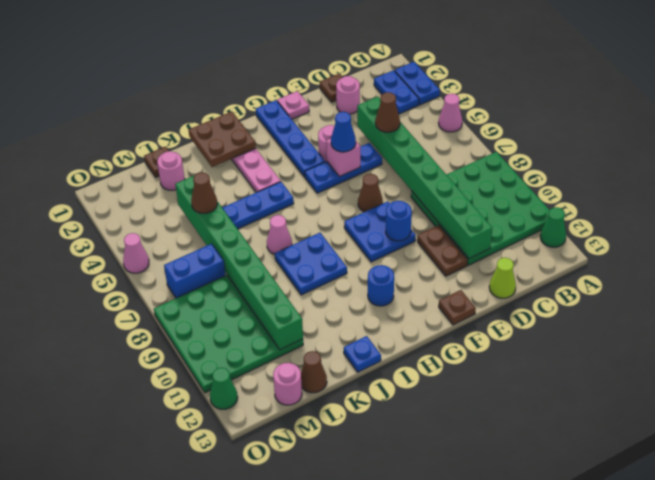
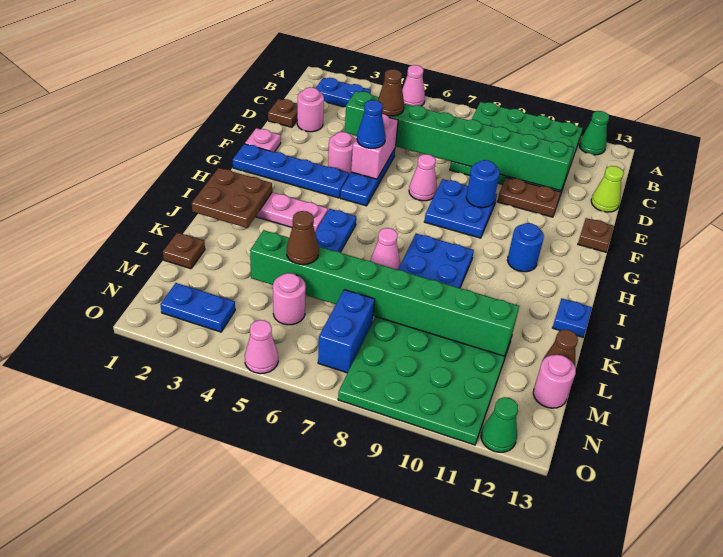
blue plate A2:A3 level 1 -> blue plate N2:N3 level 1
pink brick F5 level 2 -> pink brick E5:F5 level 2
brown cone F7 level 1 -> pink cone F7 level 1
pink round brick L2 level 1 -> pink round brick M5 level 1

